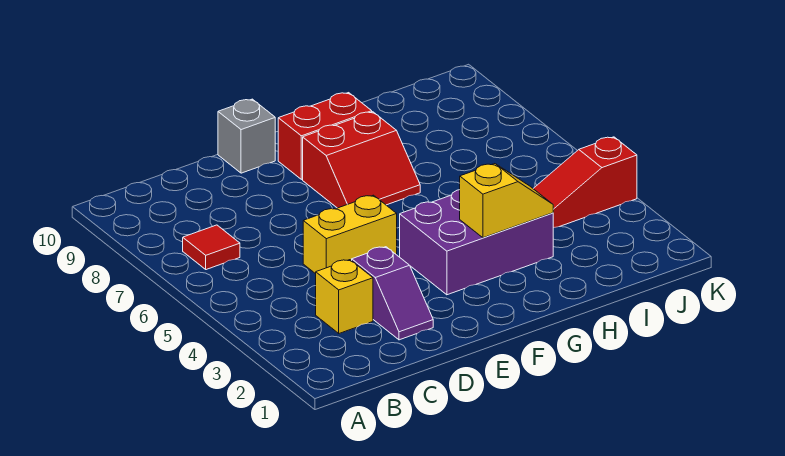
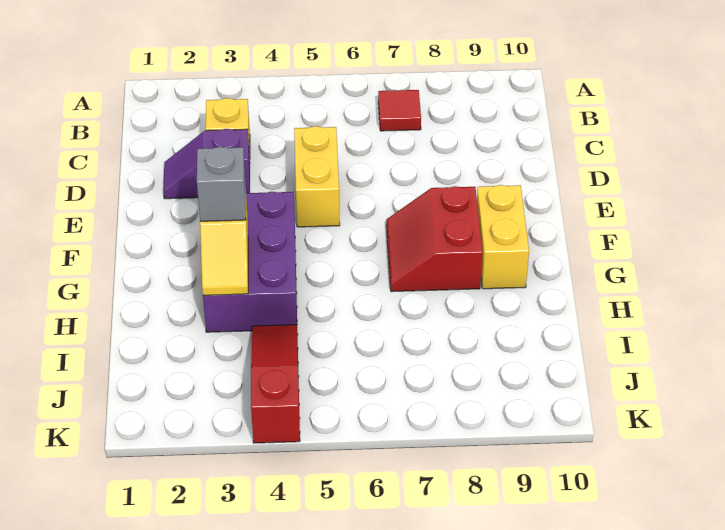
grey brick E10 level 1 -> grey brick G3 level 3
red brick F9:G9 level 1 -> yellow brick F9:G9 level 1

